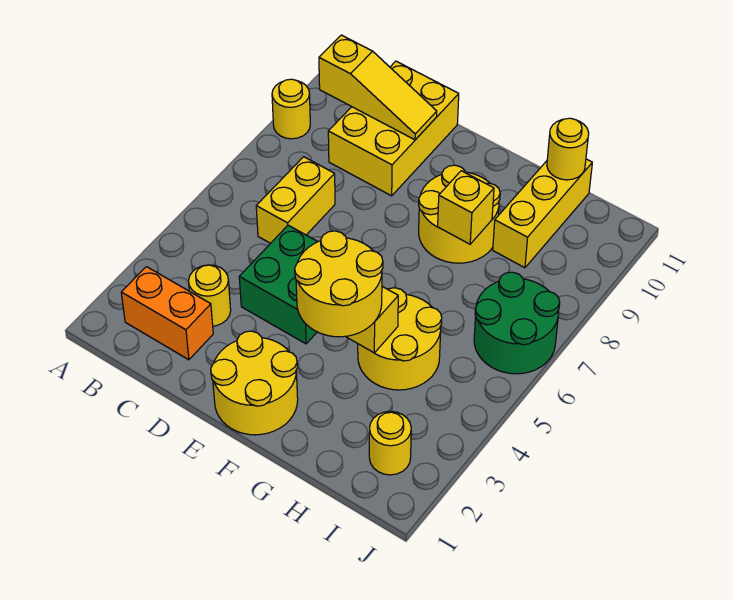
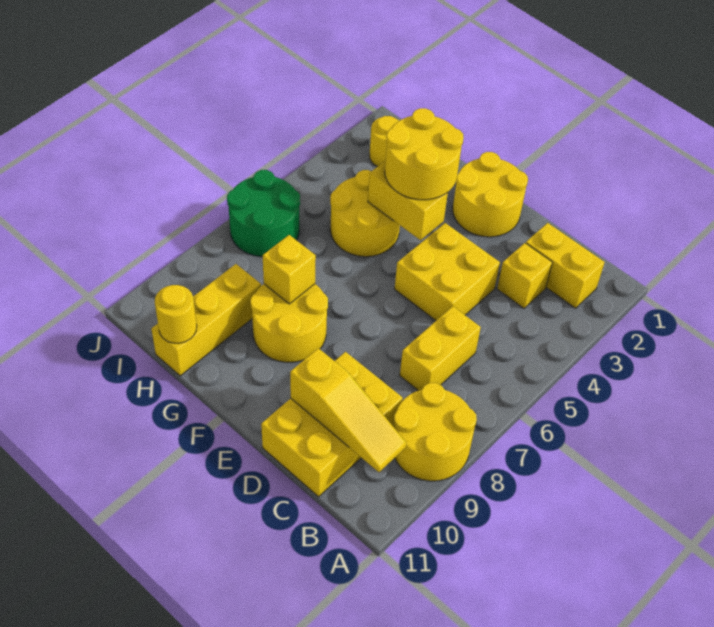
yellow round brick A9 level 1 -> yellow round brick A8:B9 level 1
orange brick B2:C2 level 1 -> yellow brick B2:C2 level 1
yellow slope B10:D10 level 2 top B -> yellow slope B10:D10 level 2 top D
yellow round brick C3 level 1 -> yellow brick C3 level 1
green brick D4:E5 level 1 -> yellow brick D4:E5 level 1

